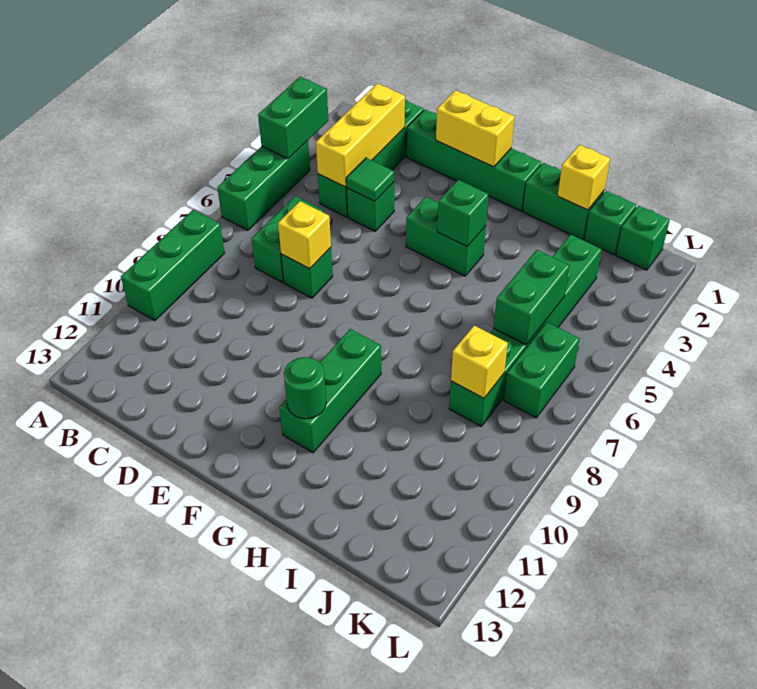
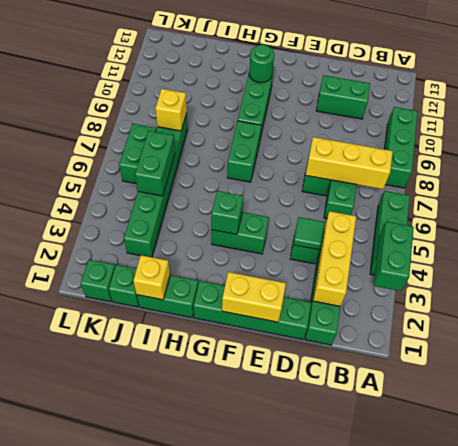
none -> green brick C11:D11 level 1
yellow brick D7 level 2 -> yellow brick B7:D7 level 2
none -> green brick G7:G8 level 1

